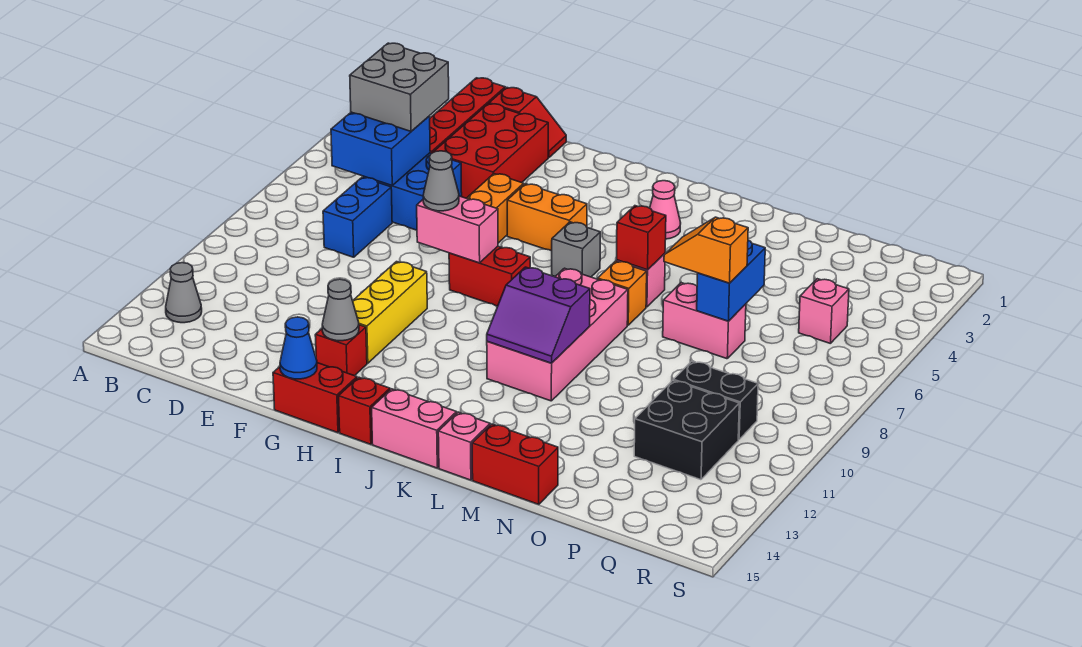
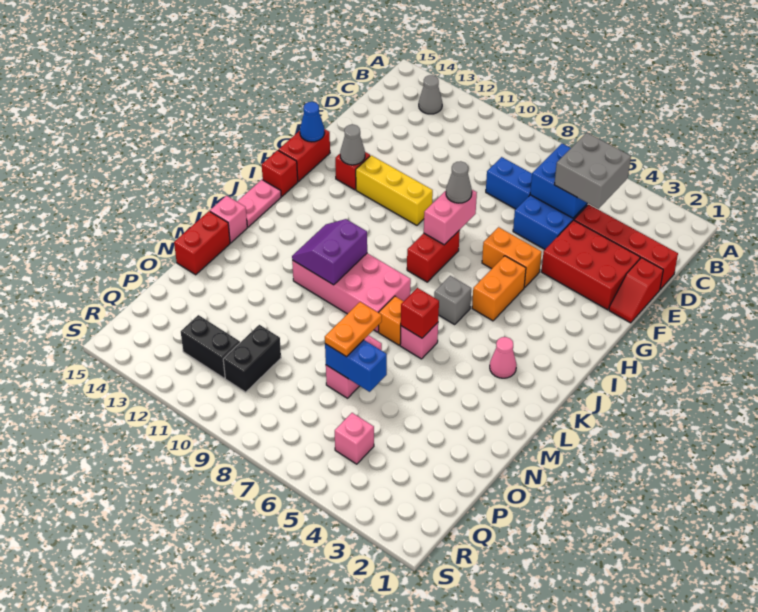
pink brick J15:K15 level 1 -> pink plate J15:K15 level 1
orange slope N7:O7 level 3 top O -> orange plate N7:O7 level 3
black brick P11:Q12 level 1 -> black brick Q11:Q12 level 1

